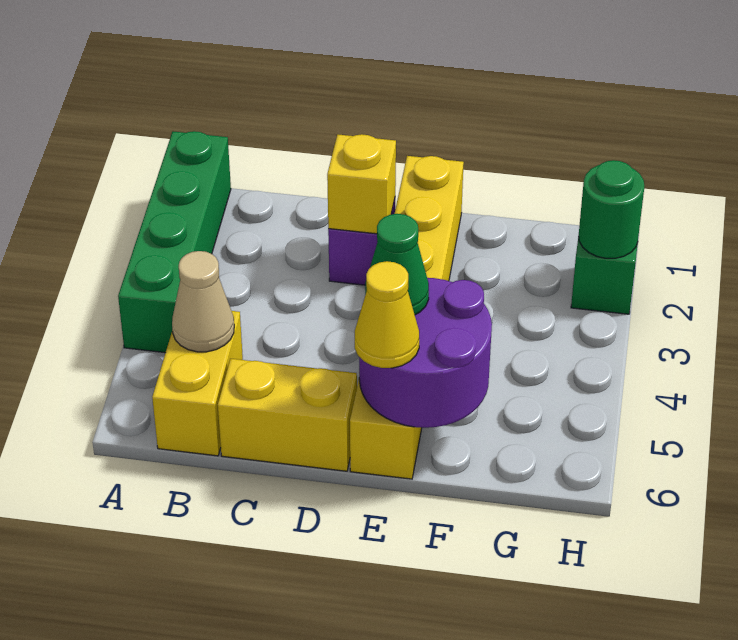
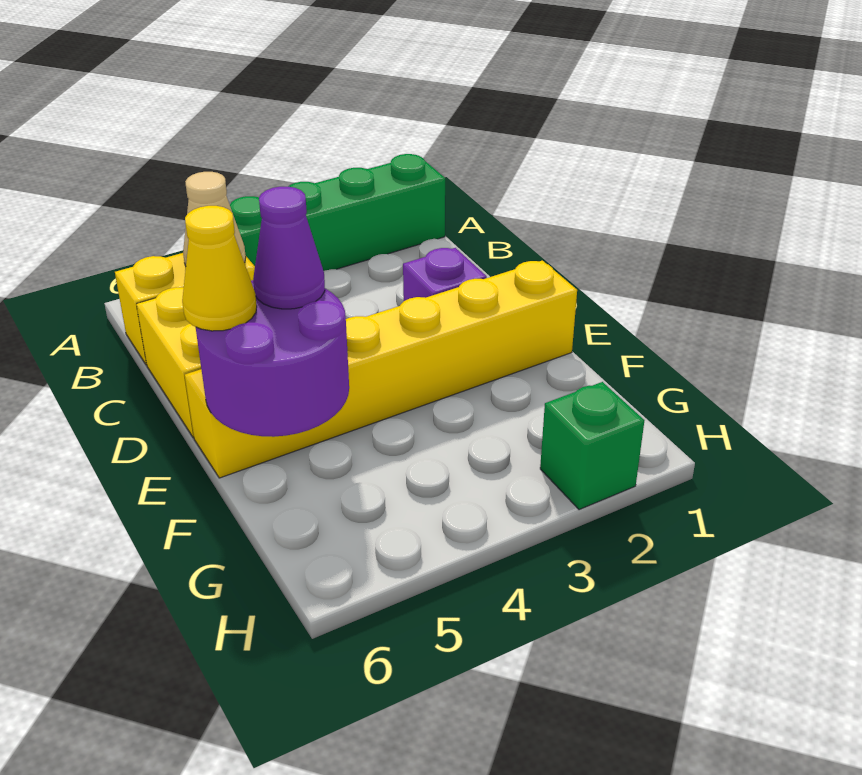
yellow brick D2 level 2 -> none
green cone E5 level 3 -> purple cone E5 level 3
green round brick H2 level 2 -> none

